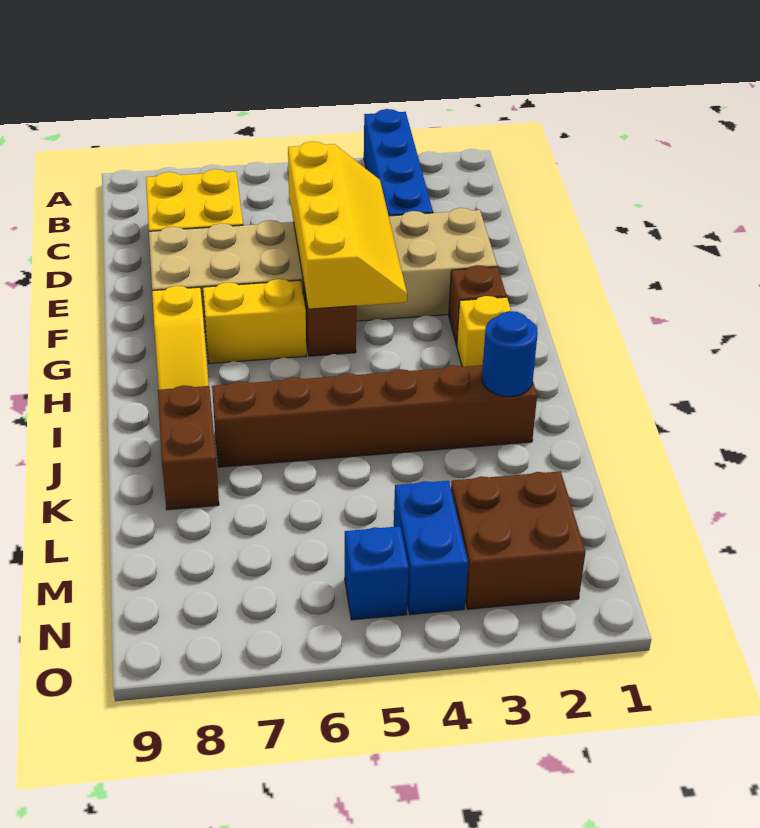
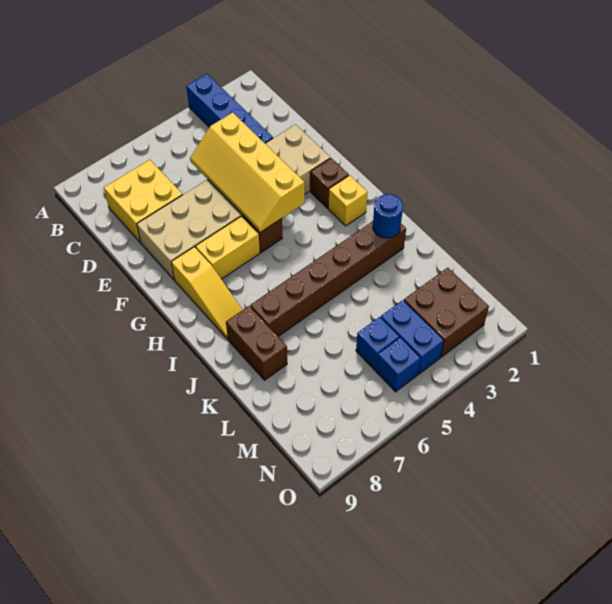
yellow slope D4:G5 level 2 top 5 -> yellow slope D4:G5 level 2 top 4
none -> blue brick M5 level 1

